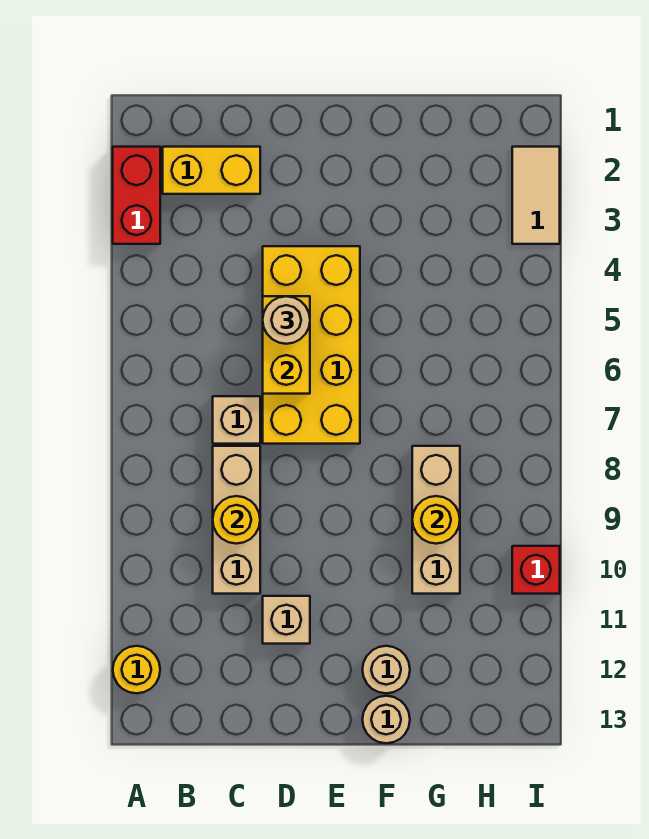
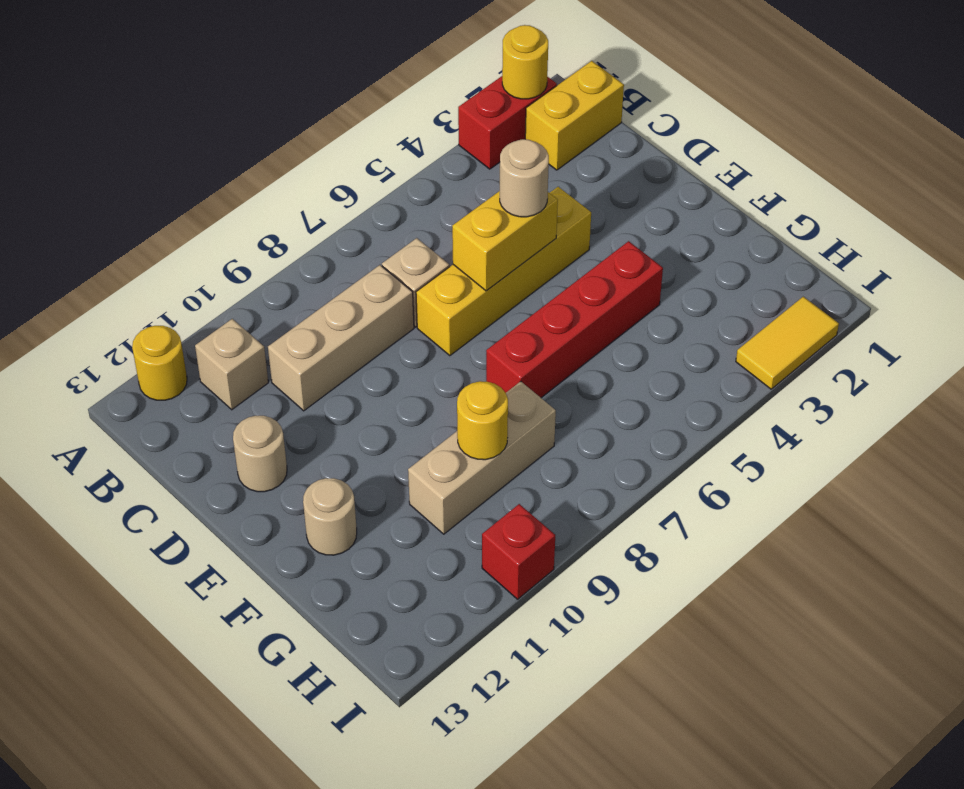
yellow brick B2:C2 level 1 -> yellow brick B1:B2 level 1
yellow round brick C9 level 2 -> yellow round brick A2 level 2
yellow brick D4:E7 level 1 -> yellow brick D4:D7 level 1
tan brick D11 level 1 -> tan brick B11 level 1
none -> red brick F4:F7 level 1
tan round brick F13 level 1 -> tan round brick D12 level 1
tan tile I2:I3 level 1 -> yellow tile I2:I3 level 1

